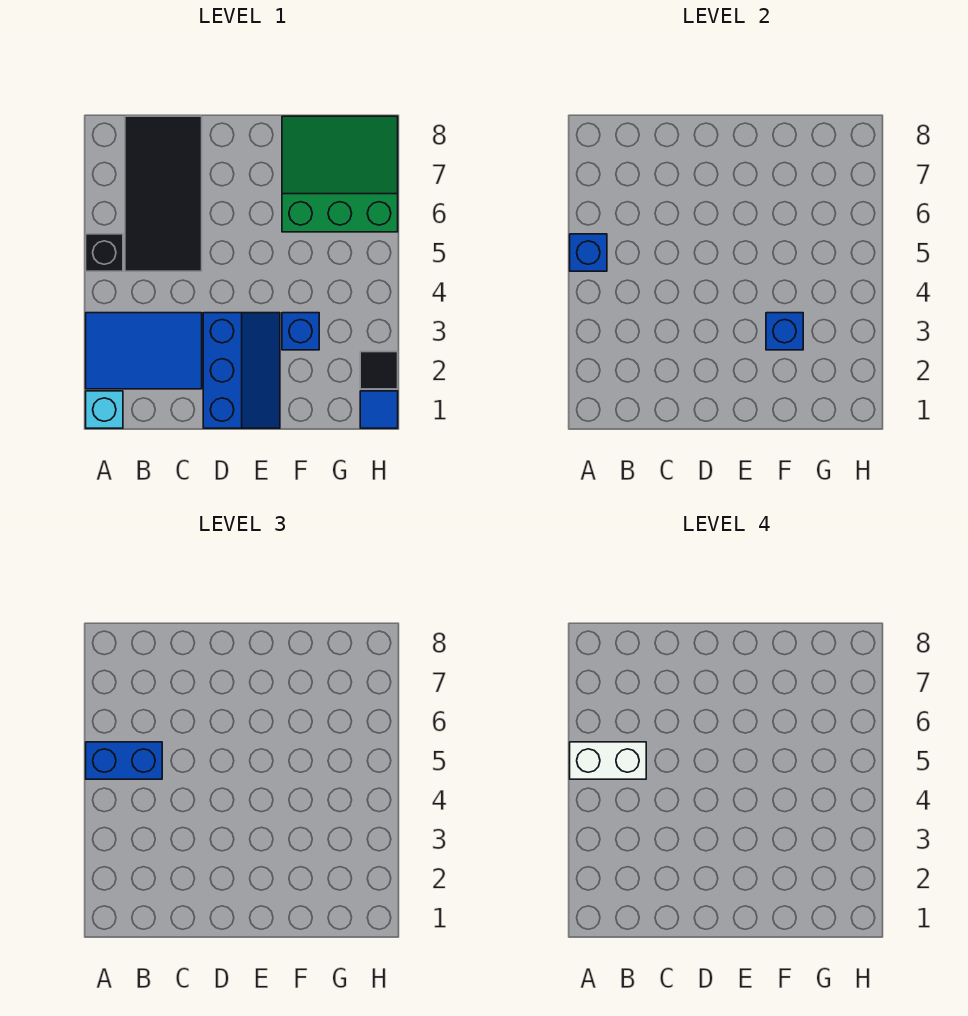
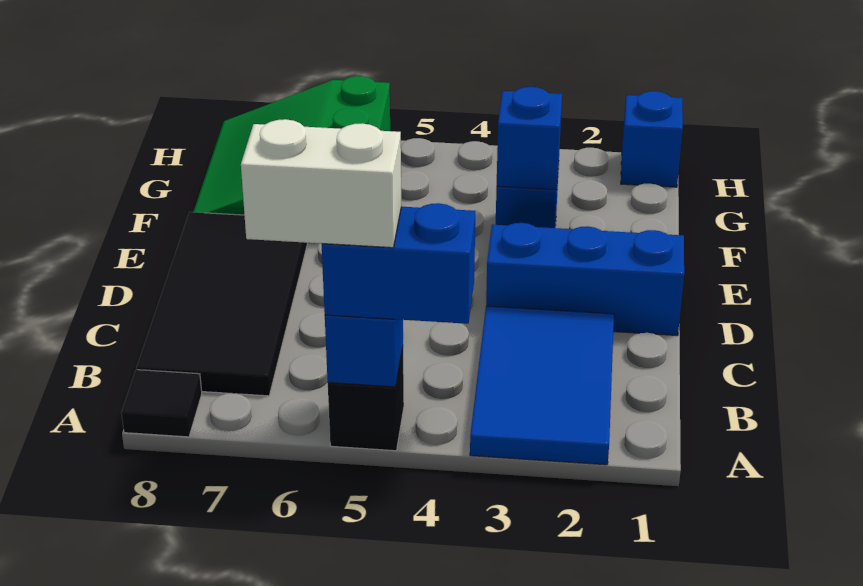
cyan brick A1 level 1 -> none
blue brick A5:B5 level 3 -> blue brick A4:A5 level 3
white brick A5:B5 level 4 -> white brick A5:A6 level 4
black tile B5:C8 level 1 -> black tile B7:E8 level 1
blue tile H1 level 1 -> blue brick H1 level 1
black tile H2 level 1 -> black tile A8 level 1

